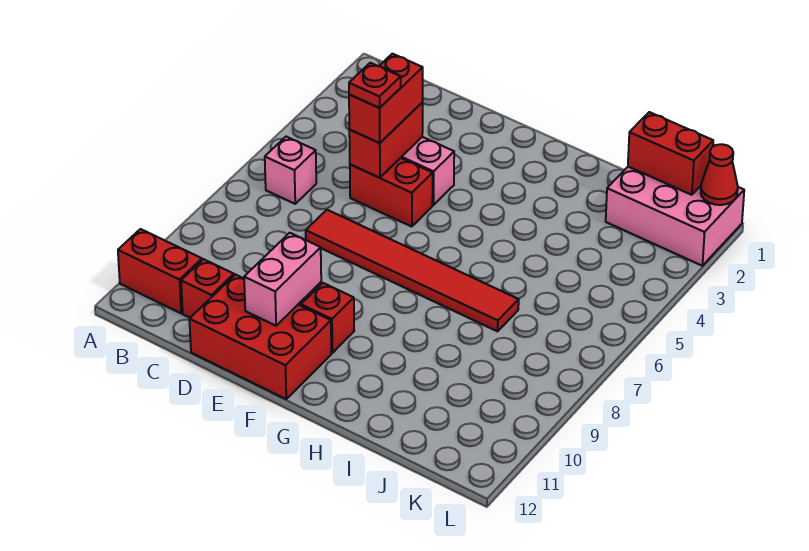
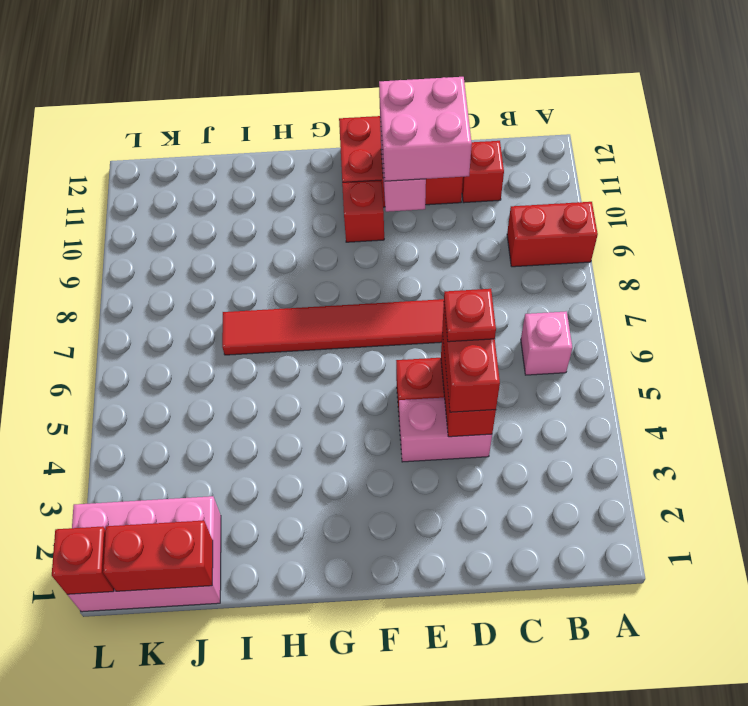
red brick A11:B11 level 1 -> red brick A9:B9 level 1
none -> pink brick D10:E11 level 3
red cone L1 level 2 -> red brick L1 level 2

